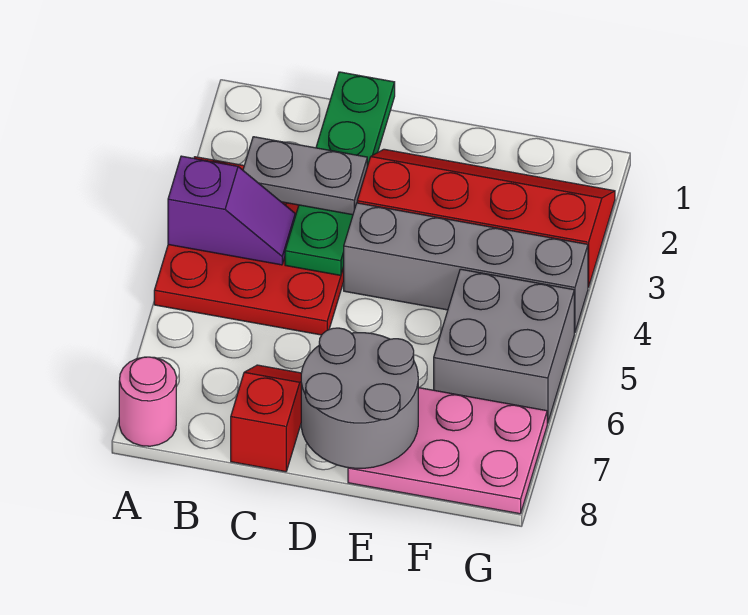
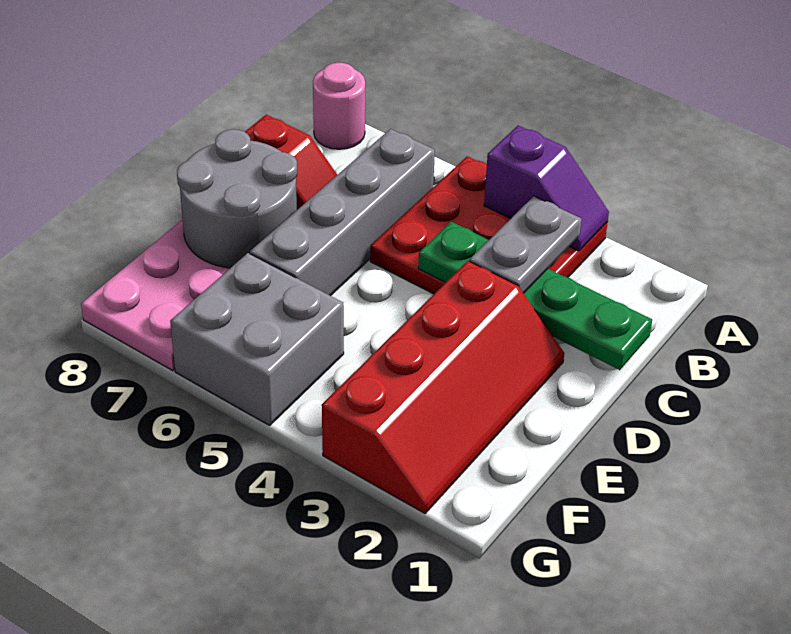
purple slope A4:B4 level 2 top A -> purple slope A3:A4 level 2 top 4
grey brick D4:G4 level 1 -> grey brick B6:E6 level 1

